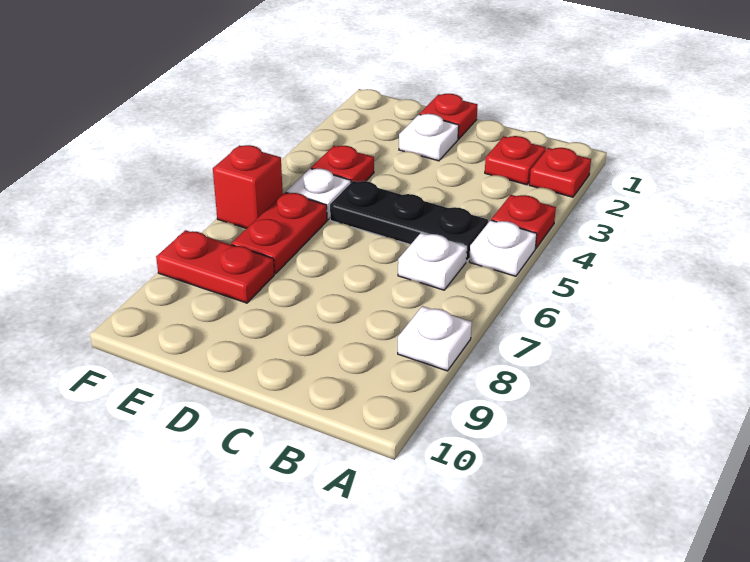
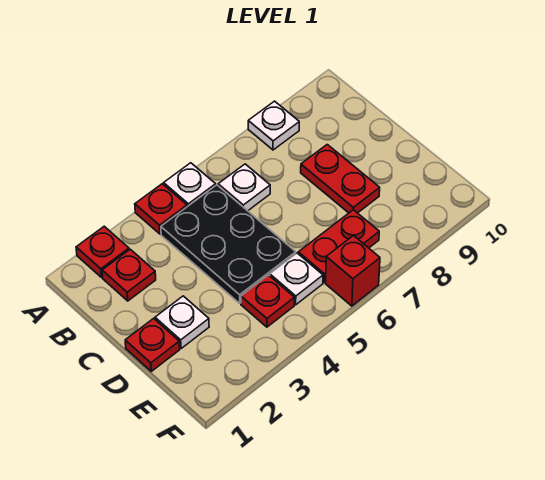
black plate B5:D5 level 1 -> black plate B4:D5 level 1
red plate E8:F8 level 1 -> red plate C8:D8 level 1

